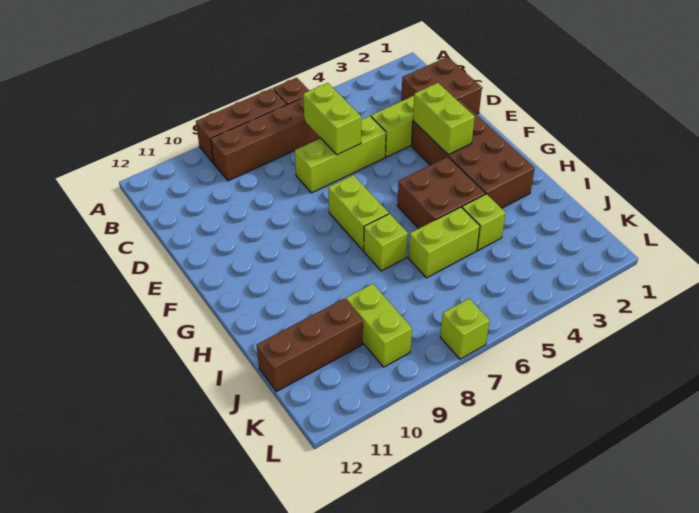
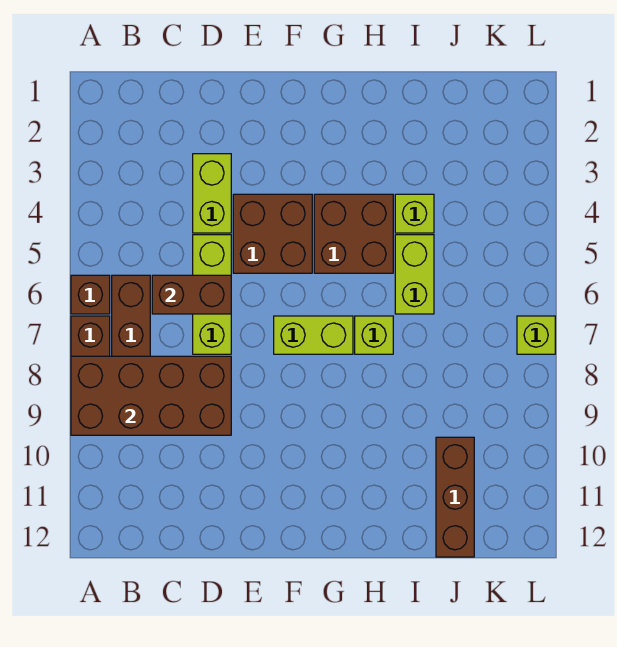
brown brick C1:D2 level 1 -> brown brick E4:F5 level 1
lime brick C6:D6 level 2 -> brown brick C6:D6 level 2
brown brick E2:H3 level 1 -> brown brick A8:D9 level 2
lime brick E3:F3 level 2 -> none
lime brick J9:K9 level 1 -> none

